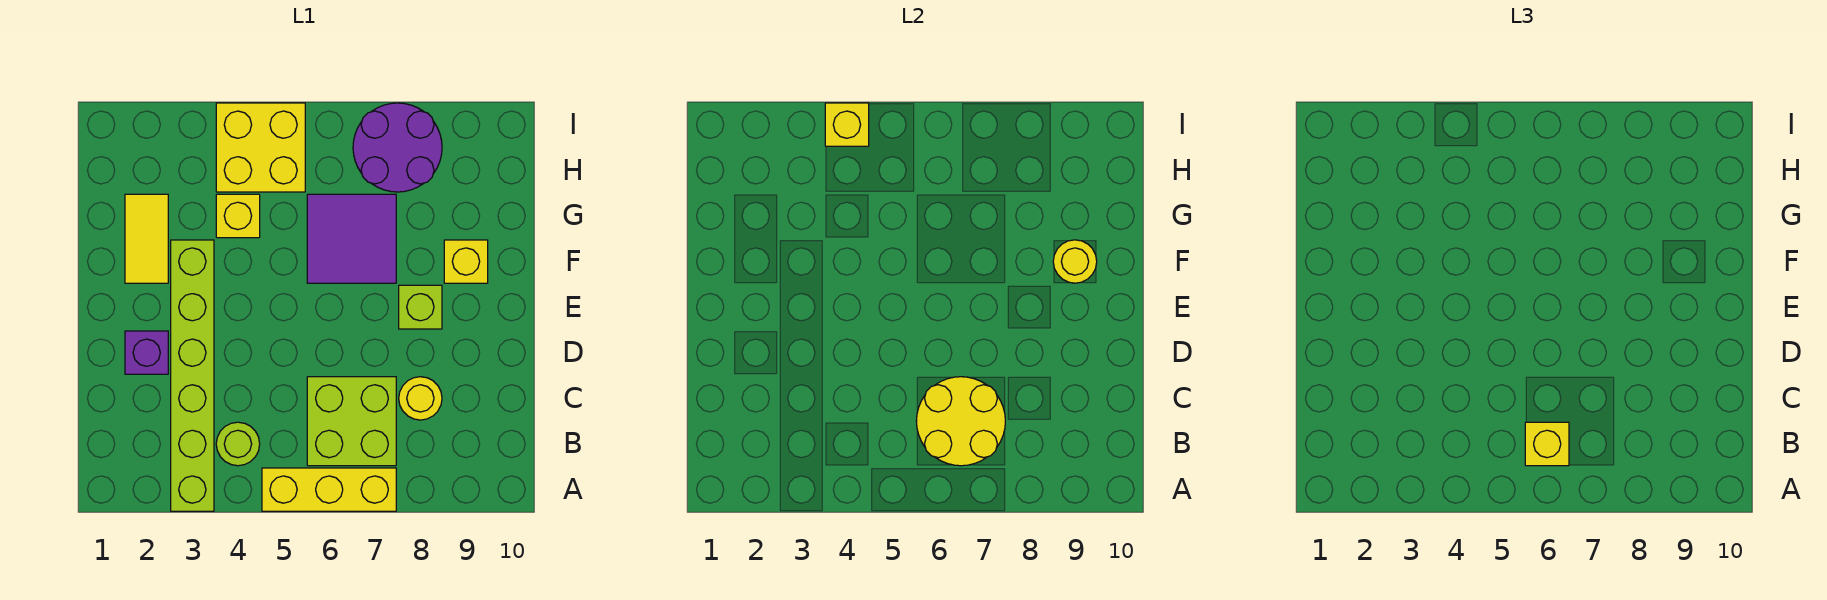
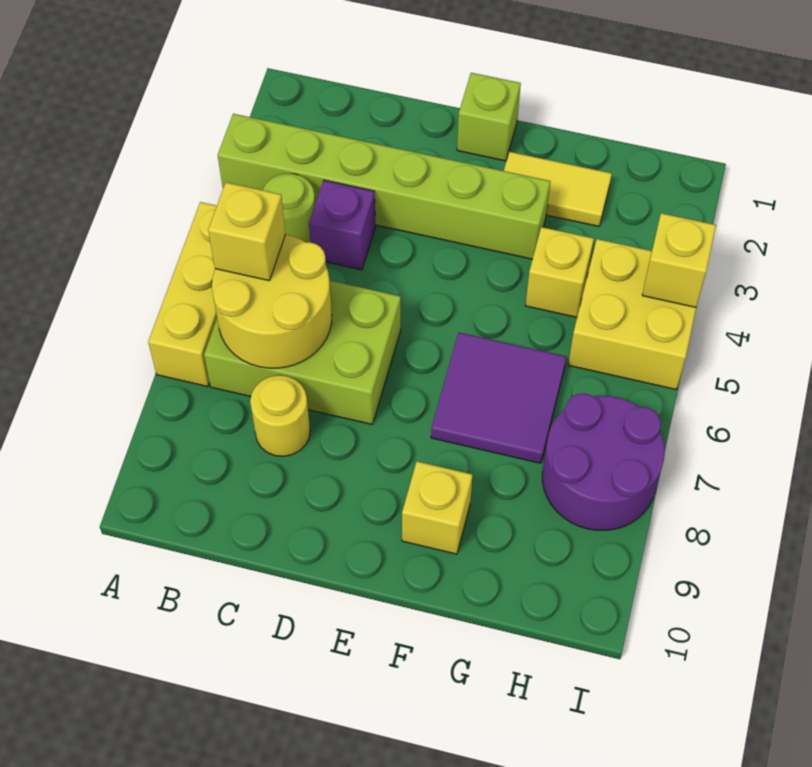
lime brick B6:C7 level 1 -> lime brick B6:D7 level 1
purple brick D2 level 1 -> purple brick C4 level 1
lime brick E8 level 1 -> lime brick E1 level 1
yellow round brick F9 level 2 -> none

